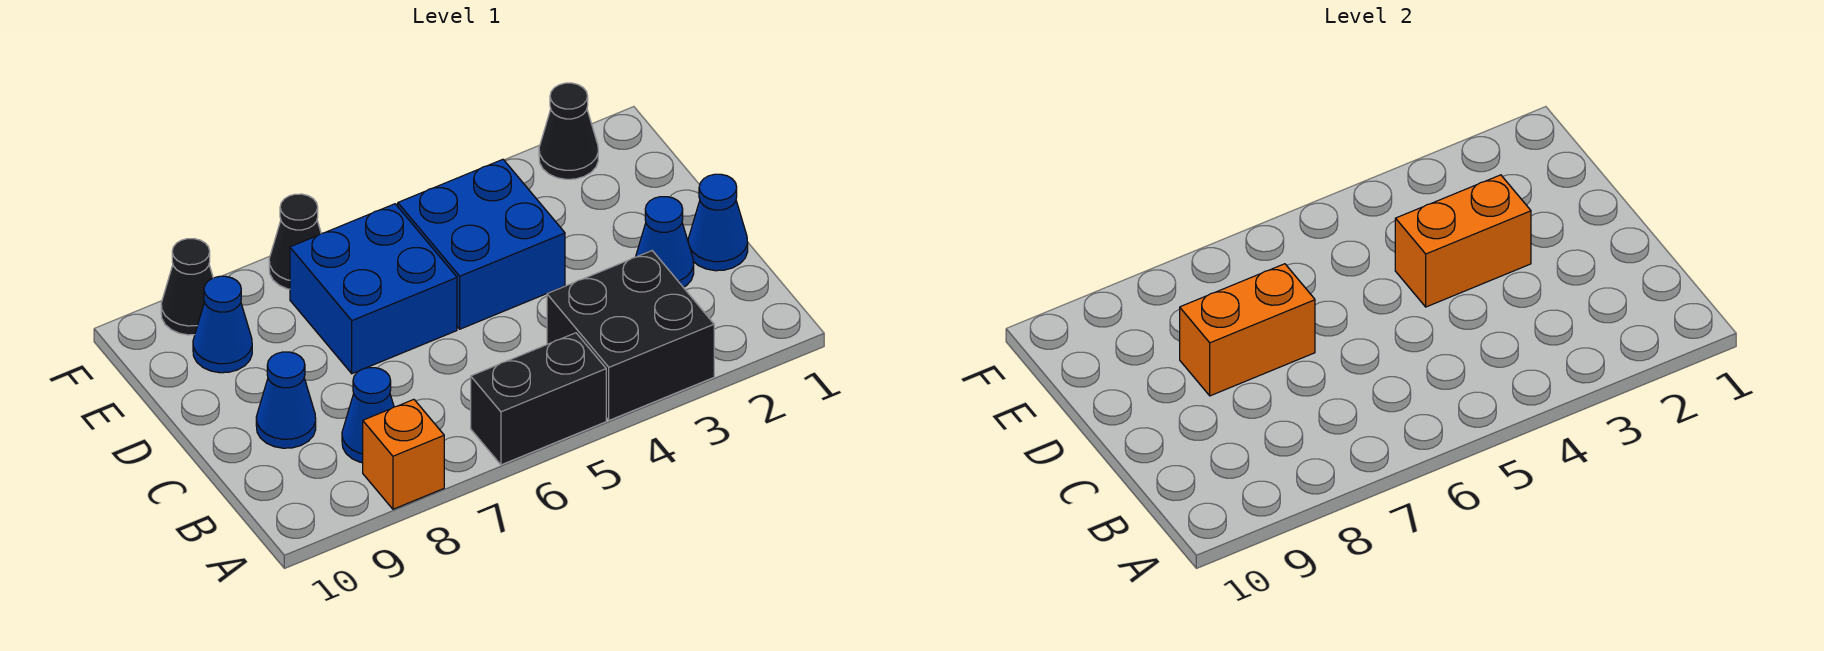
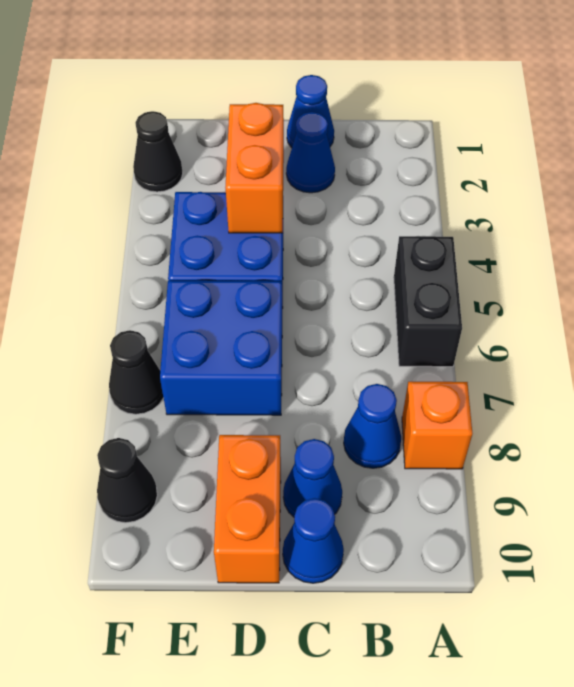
black brick A3:B4 level 1 -> none
orange brick D7:D8 level 2 -> orange brick D9:D10 level 1
blue cone E9 level 1 -> blue cone C10 level 1

